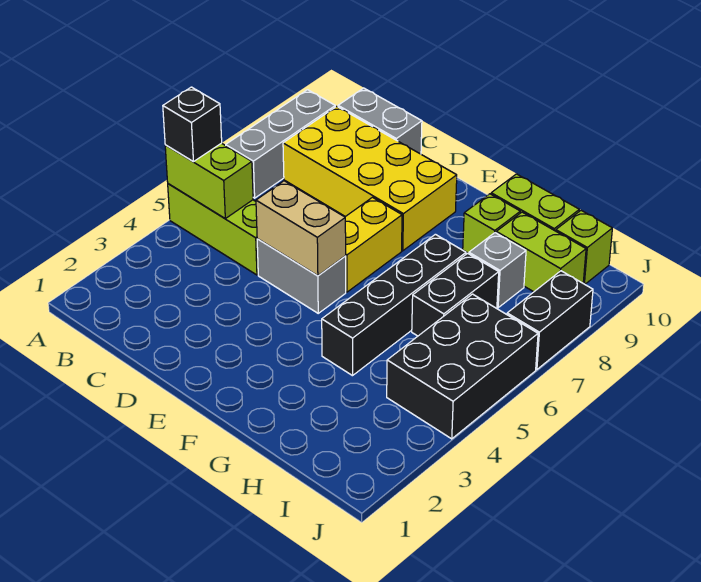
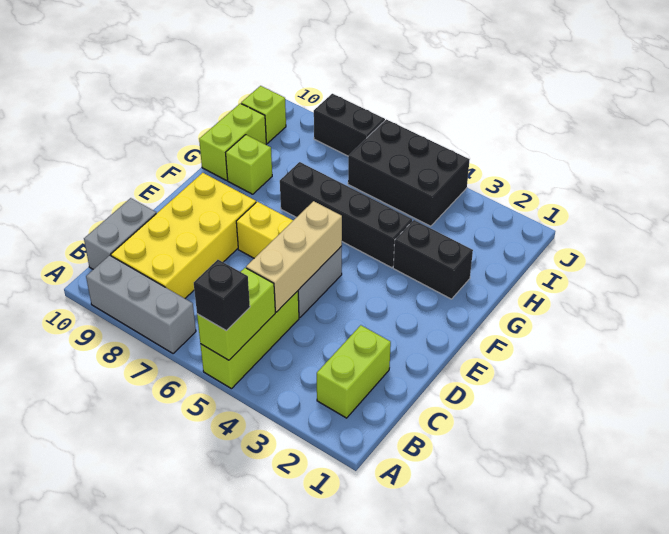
tan brick D5:E5 level 2 -> tan brick C5:E5 level 2
black brick H6:H7 level 1 -> black brick G2:G3 level 1
grey brick H8 level 1 -> none
lime brick H9:I9 level 1 -> lime brick B2:C2 level 1

